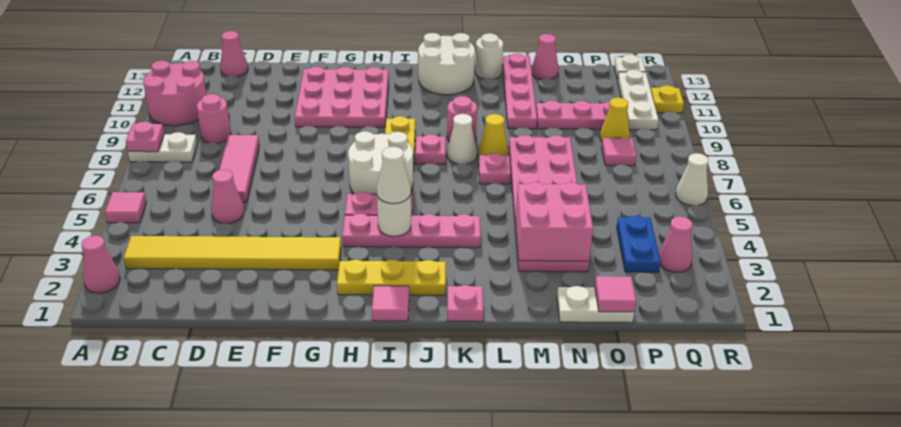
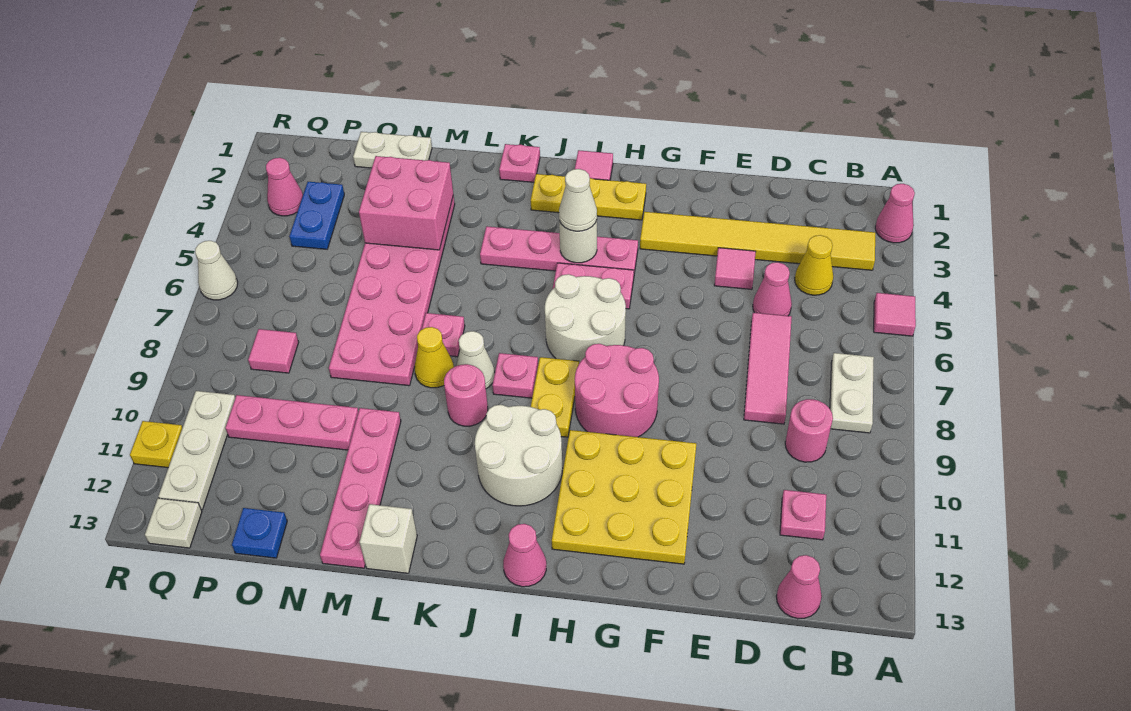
white plate A8:B8 level 1 -> white plate B7:B8 level 1
pink plate A8 level 2 -> pink plate C11 level 1
pink round brick A10:B11 level 1 -> pink round brick G8:H9 level 1
pink plate F10:H12 level 1 -> yellow plate F10:H12 level 1
white round brick J12:K13 level 1 -> white round brick I10:J11 level 1
white round brick L13 level 1 -> white brick L13 level 1
pink cone N13 level 1 -> pink cone I13 level 1
pink tile O1 level 2 -> pink tile E4 level 1
none -> blue plate O13 level 1
yellow cone P9 level 1 -> yellow cone C4 level 1

